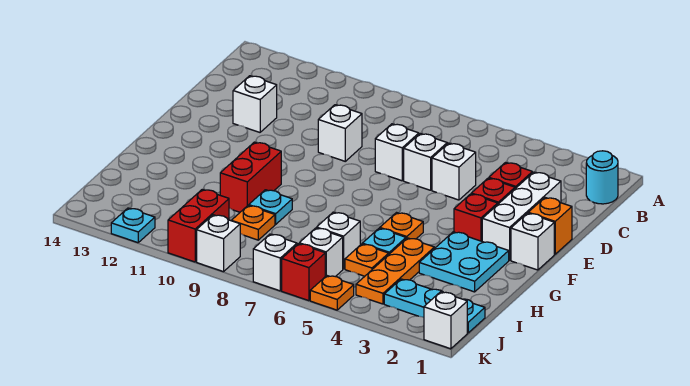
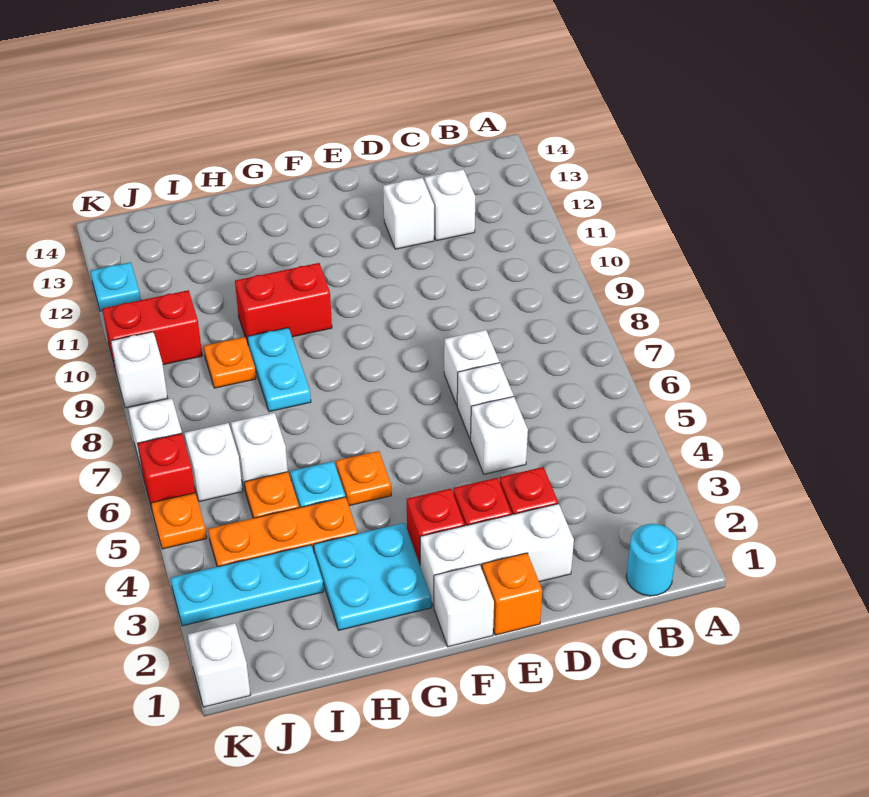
white brick D9 level 1 -> white brick C12 level 1
cyan plate H9 level 1 -> cyan plate H8:H9 level 1
cyan plate J1:J3 level 1 -> cyan plate I3:K3 level 1

